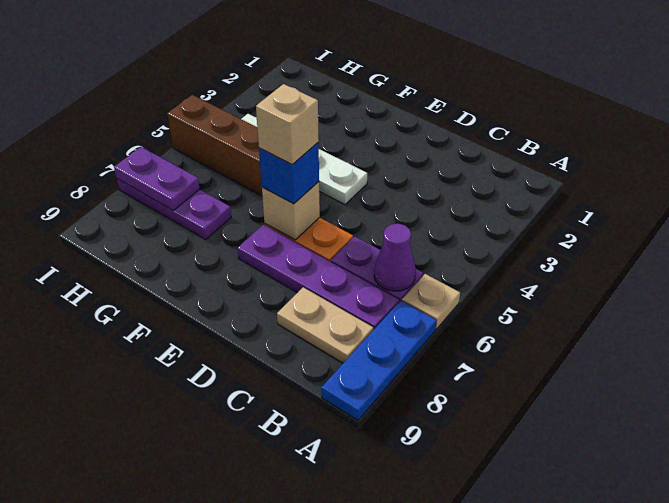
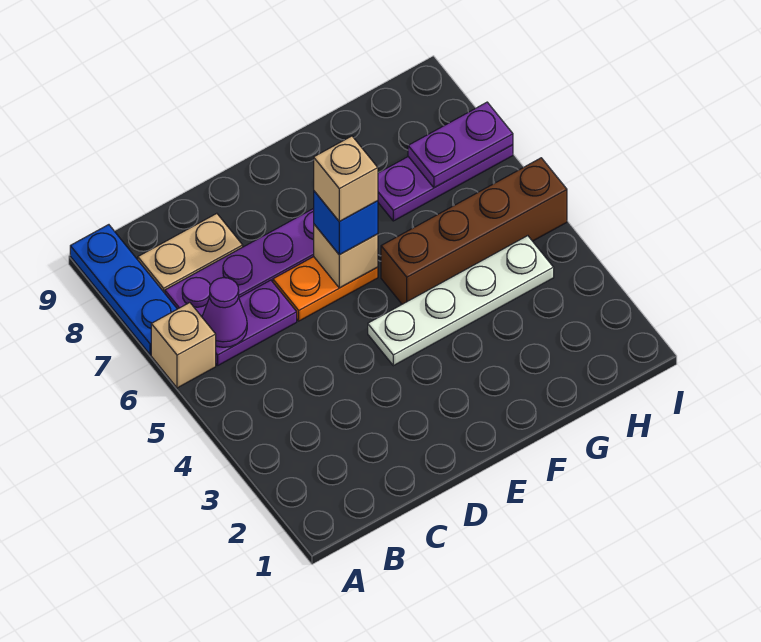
tan plate A6 level 1 -> tan brick A6 level 1

